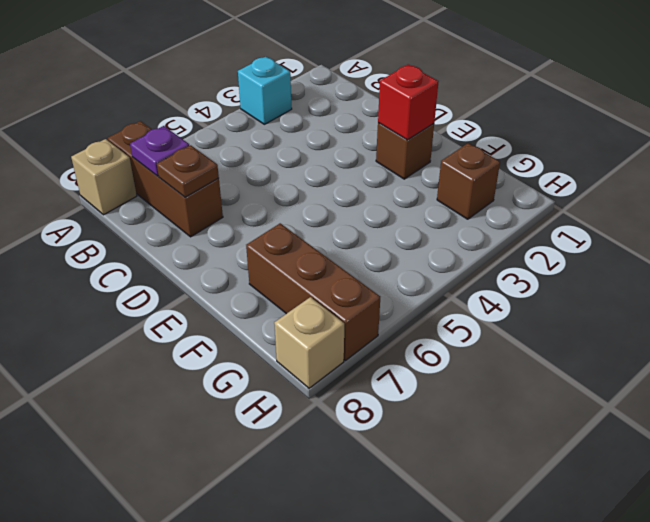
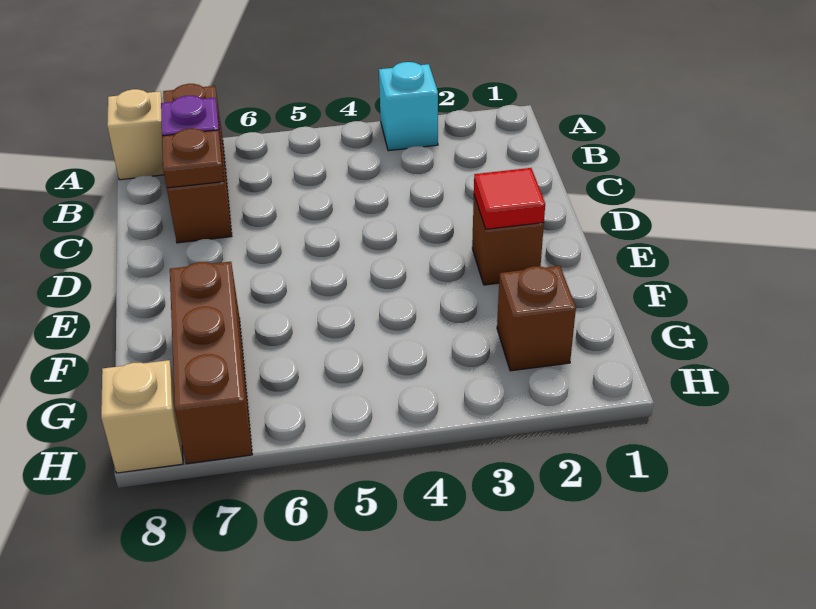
red brick E2 level 2 -> red tile E2 level 2

